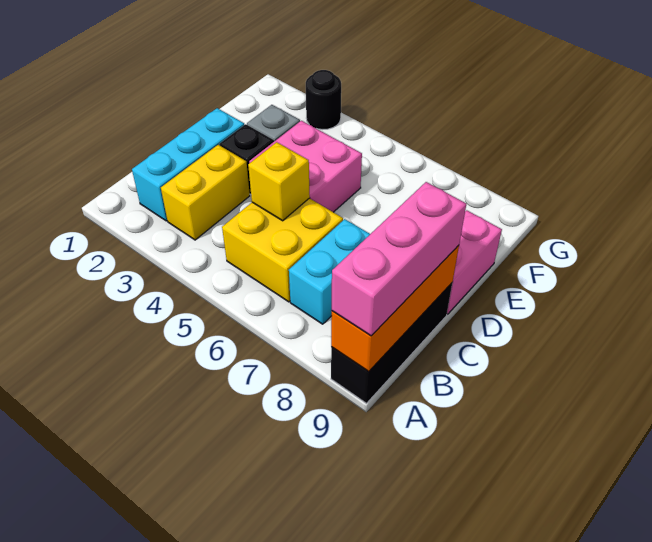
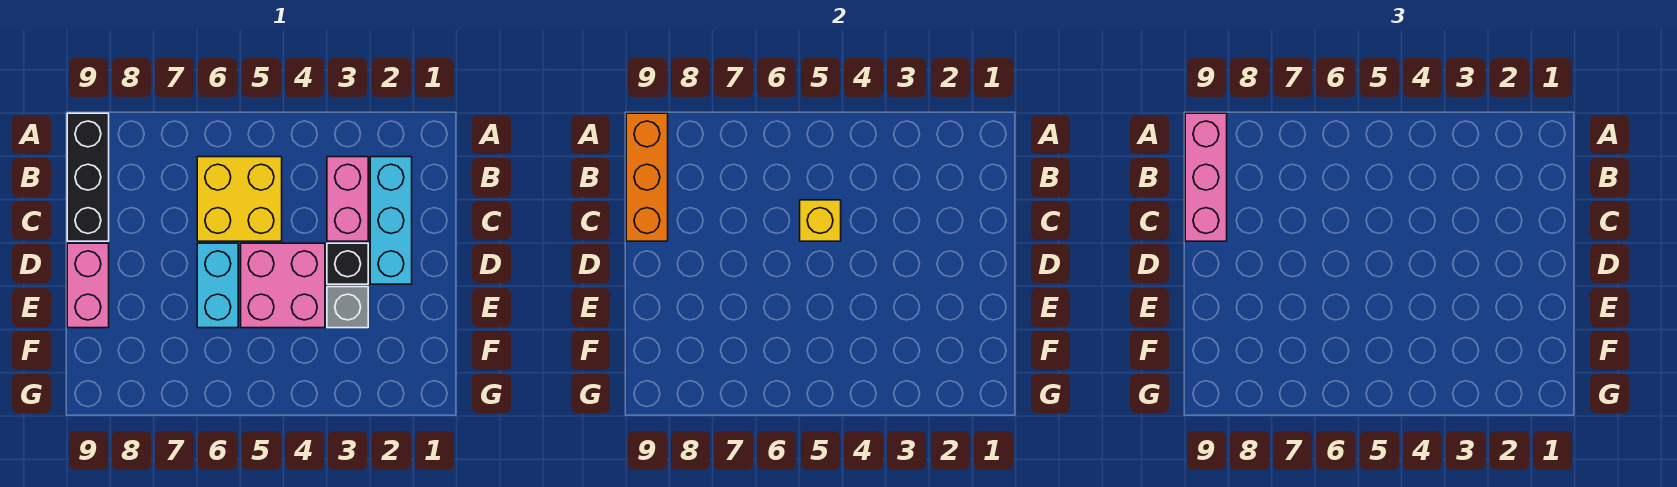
yellow brick B3:C3 level 1 -> pink brick B3:C3 level 1
cyan brick B7:C7 level 1 -> cyan brick D6:E6 level 1
black round brick G3 level 1 -> none

